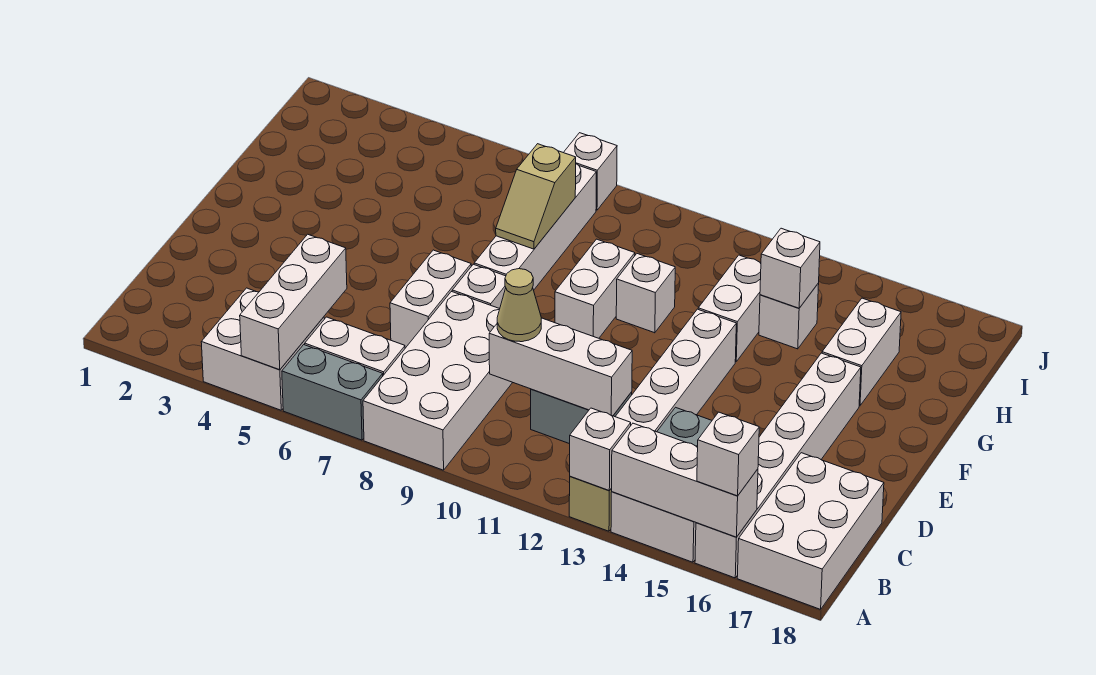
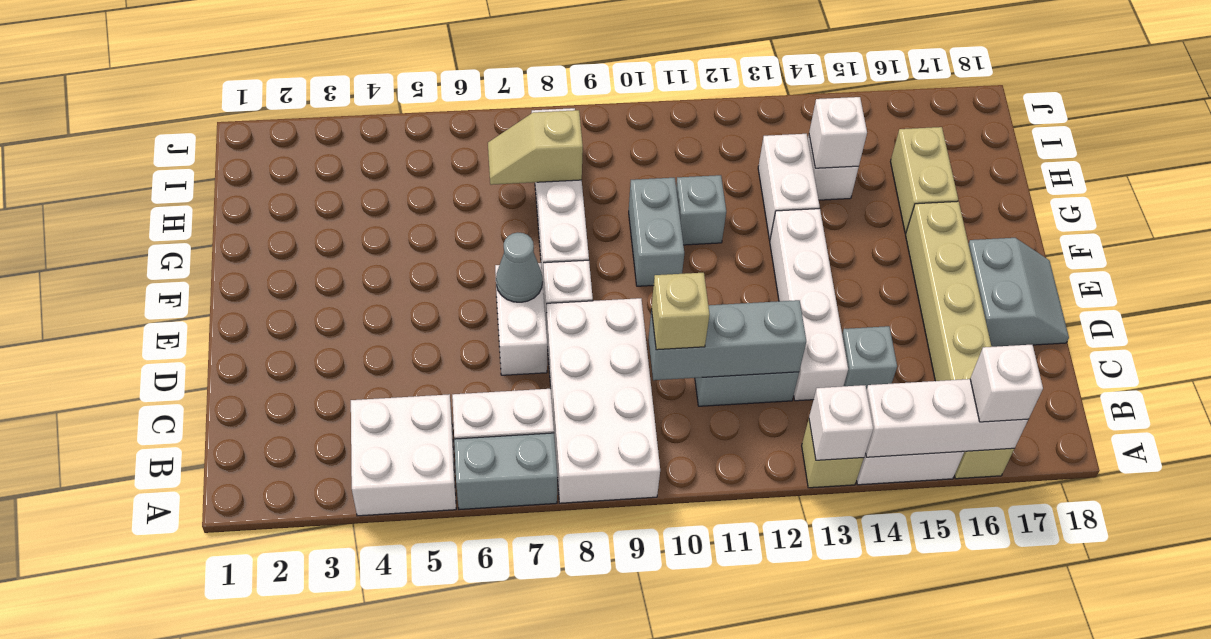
white brick A5:C5 level 2 -> none
white brick A16:F16 level 1 -> tan brick A16:F16 level 1
white brick A17:C18 level 1 -> none
white brick C10:C12 level 2 -> grey brick C10:C12 level 2
tan cone C10 level 3 -> tan brick C10 level 3
none -> grey slope D17:E18 level 1 top 17
none -> grey cone E7 level 2
white brick F10:G10 level 1 -> grey brick F10:G10 level 1
tan slope G8:H8 level 2 top H -> tan slope H7:H8 level 2 top 8
white brick G11 level 1 -> grey brick G11 level 1
white brick G16:H16 level 1 -> tan brick G16:H16 level 1
white brick J8 level 1 -> none

